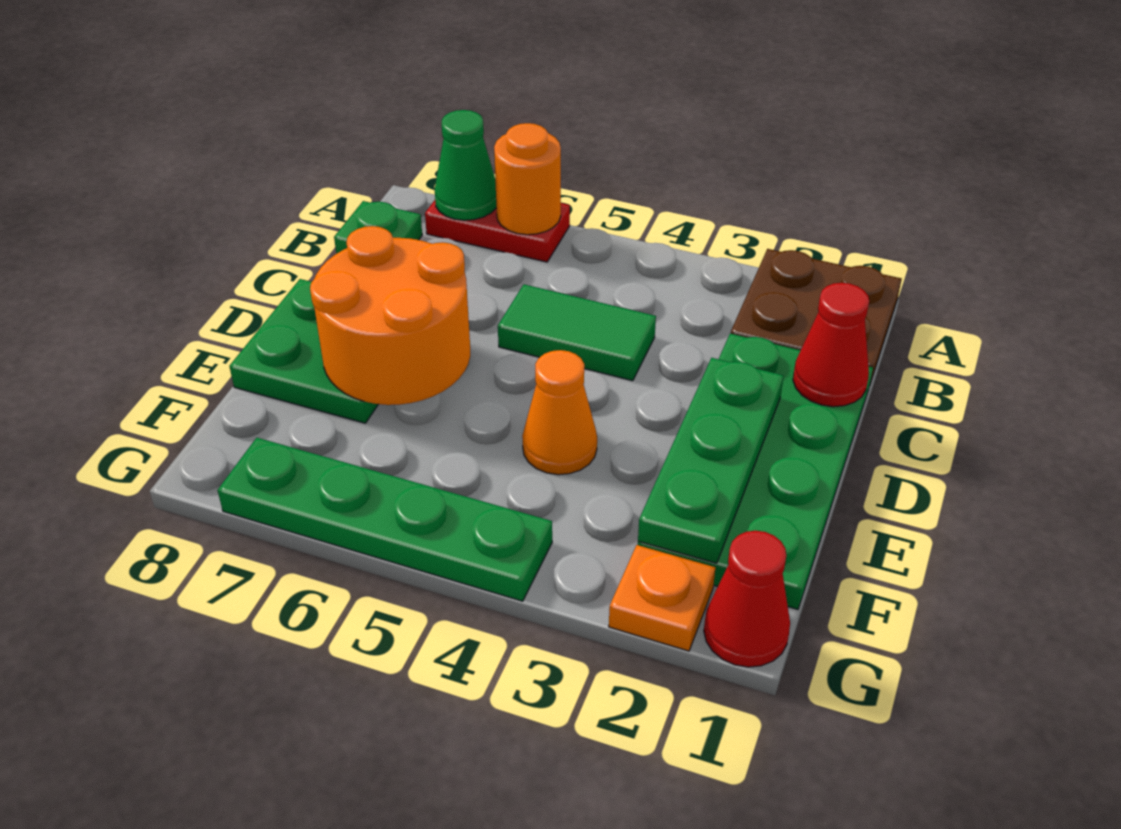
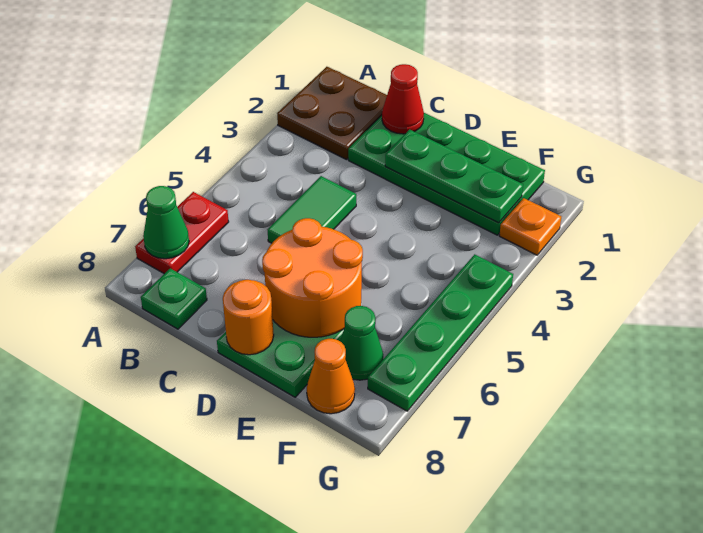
orange round brick A6 level 2 -> orange round brick D8 level 2
orange cone E4 level 1 -> orange cone F8 level 1
none -> green cone F7 level 1
red cone G1 level 1 -> none

